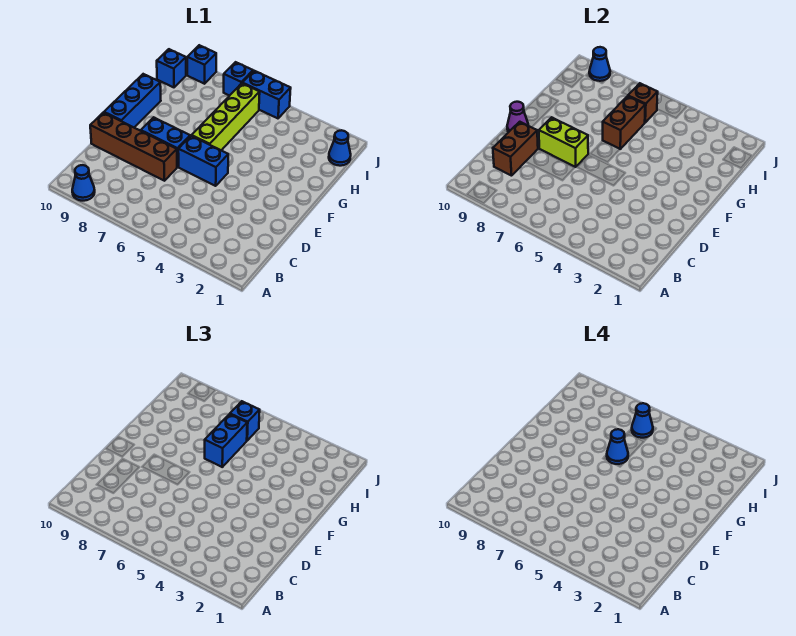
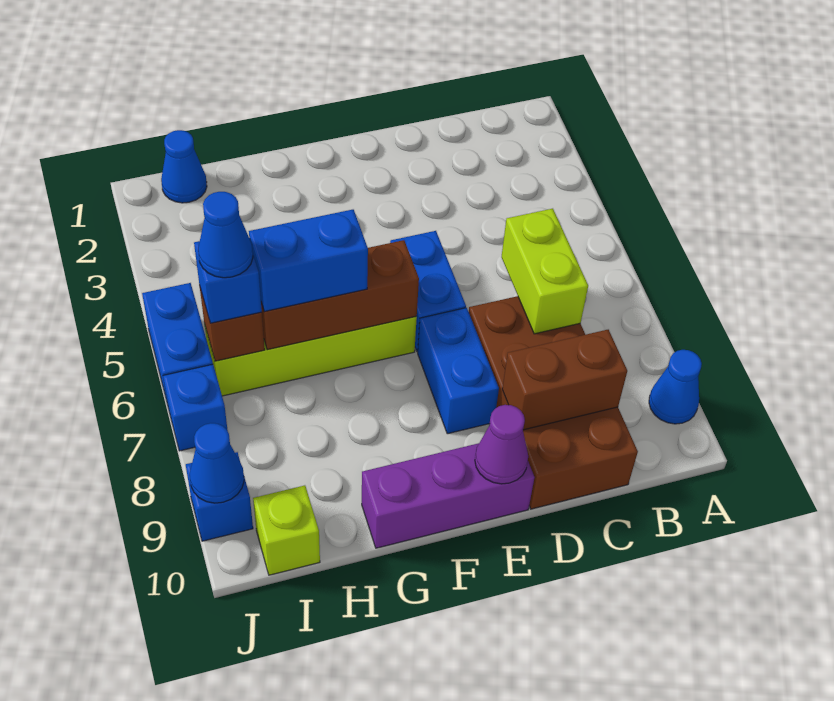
brown brick D7:D10 level 1 -> brown brick C7:D10 level 1
lime brick E7:E8 level 2 -> lime brick C6:C7 level 2
blue brick E10:G10 level 1 -> purple brick E10:G10 level 1
brown brick G6:H6 level 2 -> brown brick F6:H6 level 2
blue cone G6 level 4 -> none
blue brick I10 level 1 -> lime brick I10 level 1

